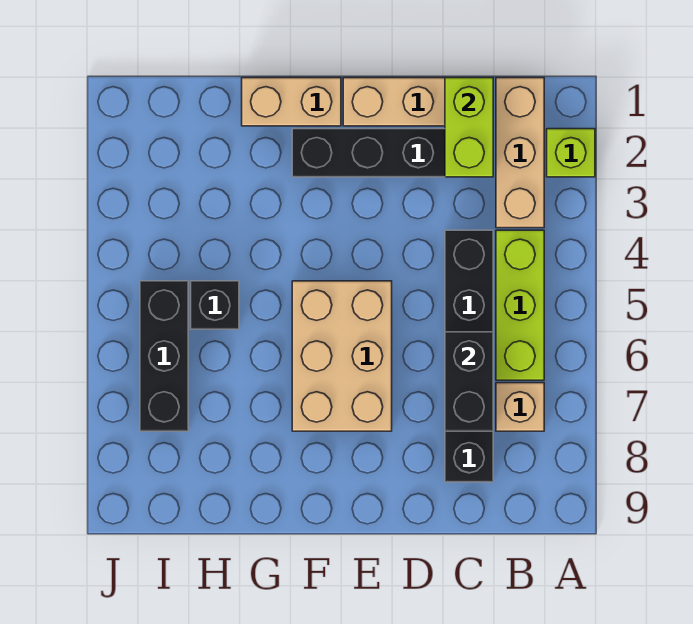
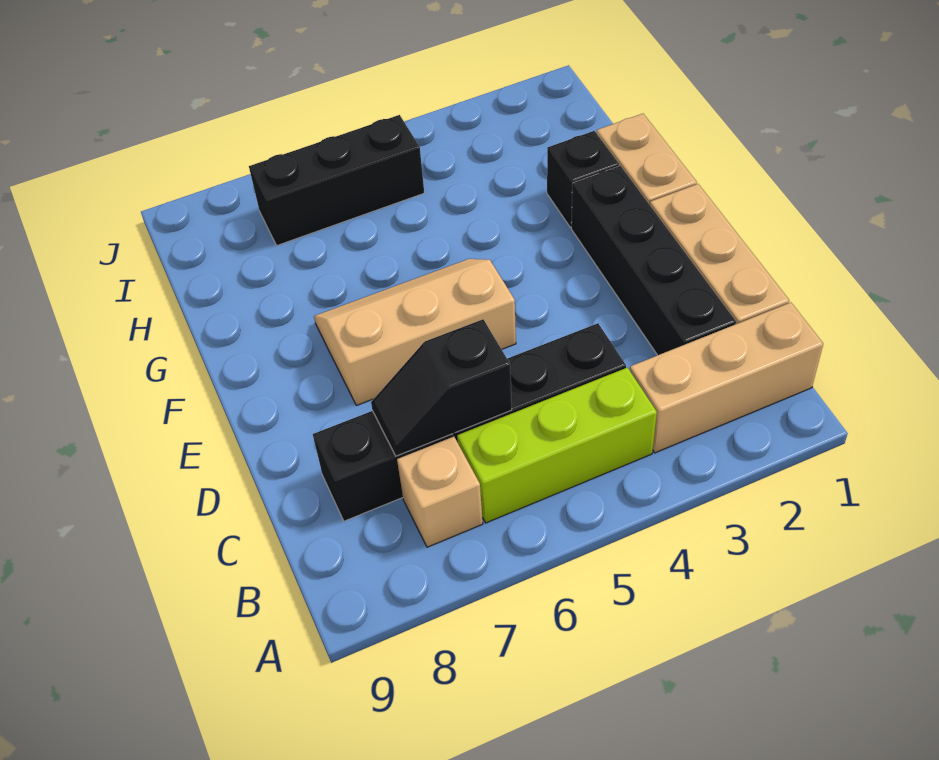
lime brick A2 level 1 -> none
lime brick C1:C2 level 2 -> none
black brick C6:C7 level 2 -> black slope C6:C7 level 2 top 6
tan brick E5:F7 level 1 -> tan slope E5:F7 level 1 top E
black brick H5 level 1 -> black brick G2 level 1

